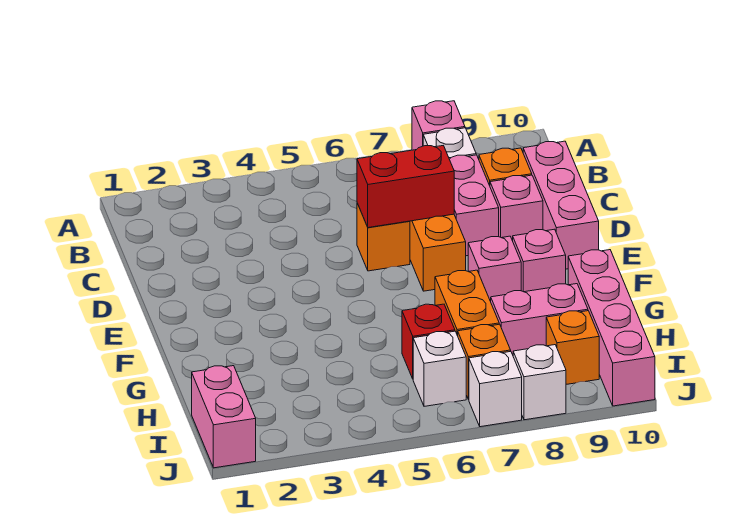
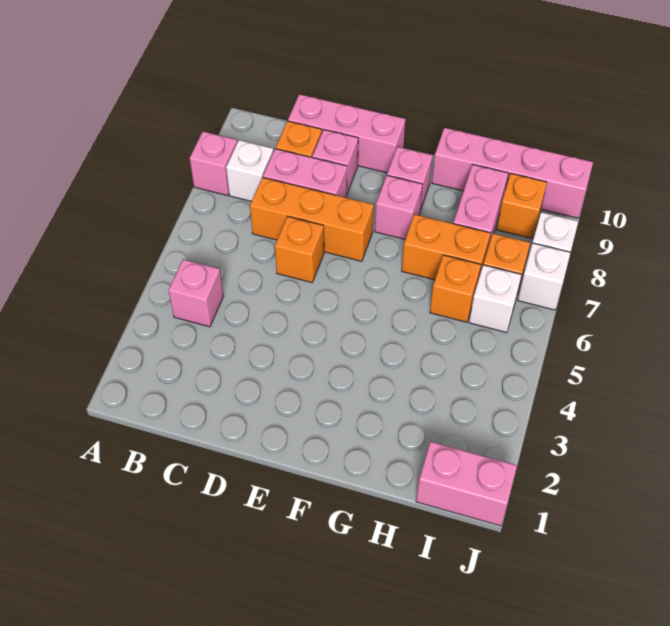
none -> pink brick B4 level 1
red brick D6:D7 level 2 -> none
red brick H6 level 1 -> orange brick H6 level 1

